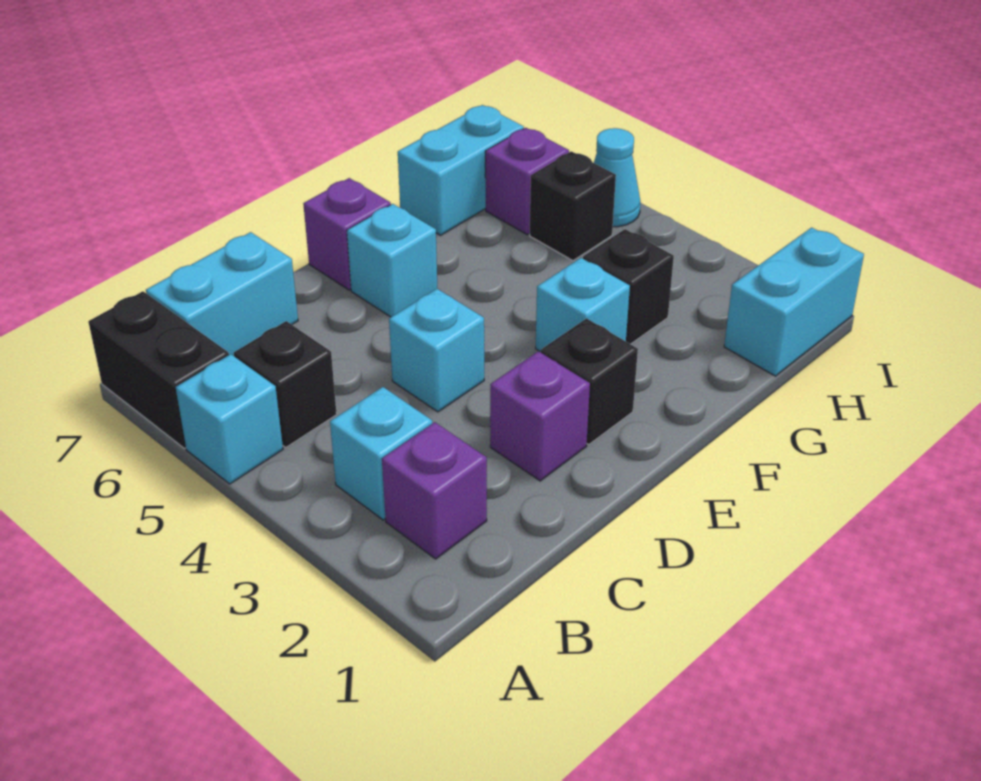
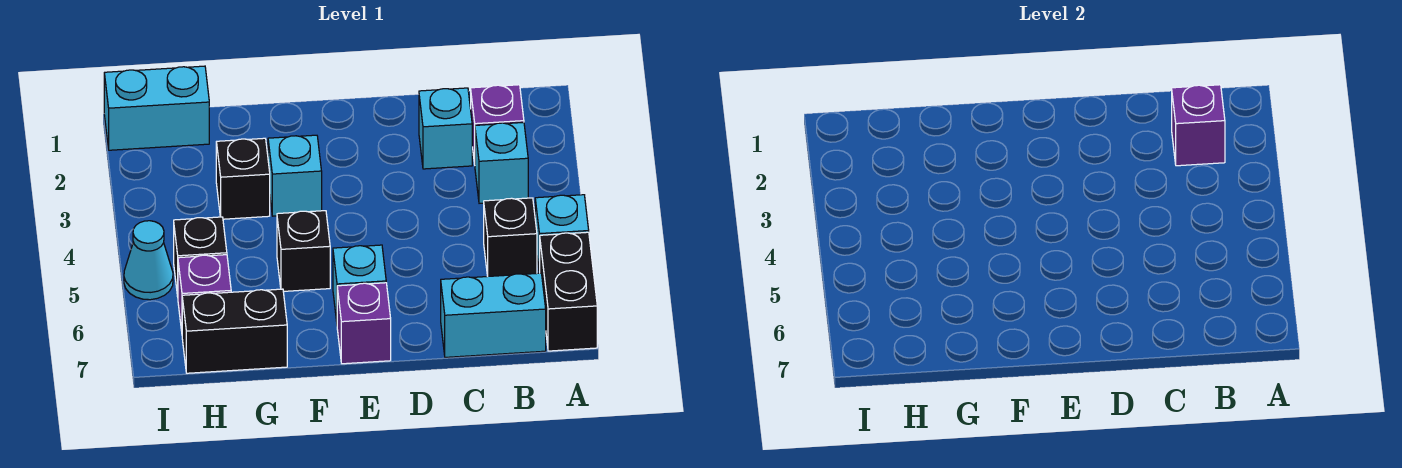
purple brick D2 level 1 -> purple brick B2 level 2
cyan brick D4 level 1 -> cyan brick C2 level 1
black brick E2 level 1 -> black brick F5 level 1
cyan brick G7:H7 level 1 -> black brick G7:H7 level 1

